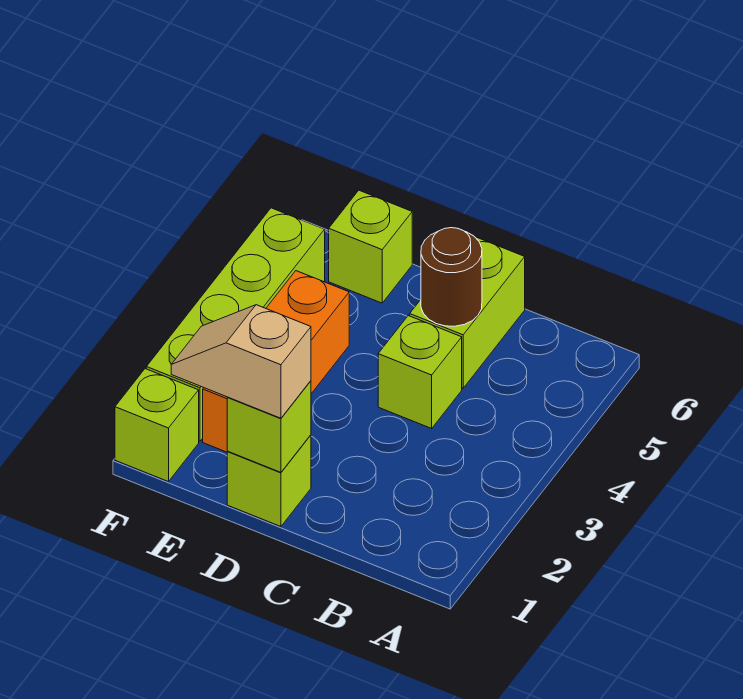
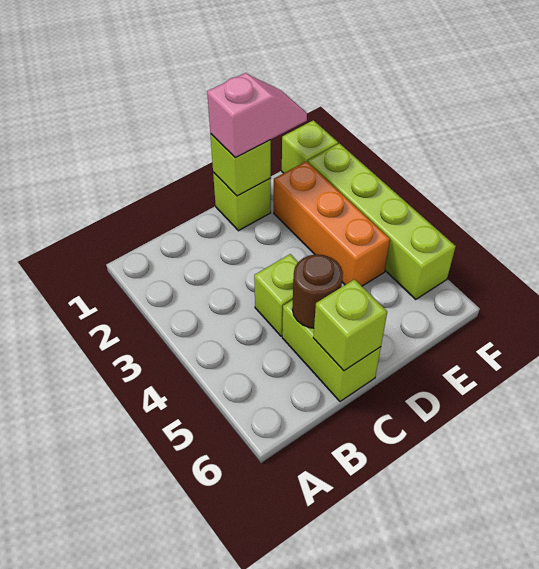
tan slope D1:E1 level 3 top D -> pink slope D1:E1 level 3 top D
lime brick E6 level 1 -> lime brick C6 level 2

